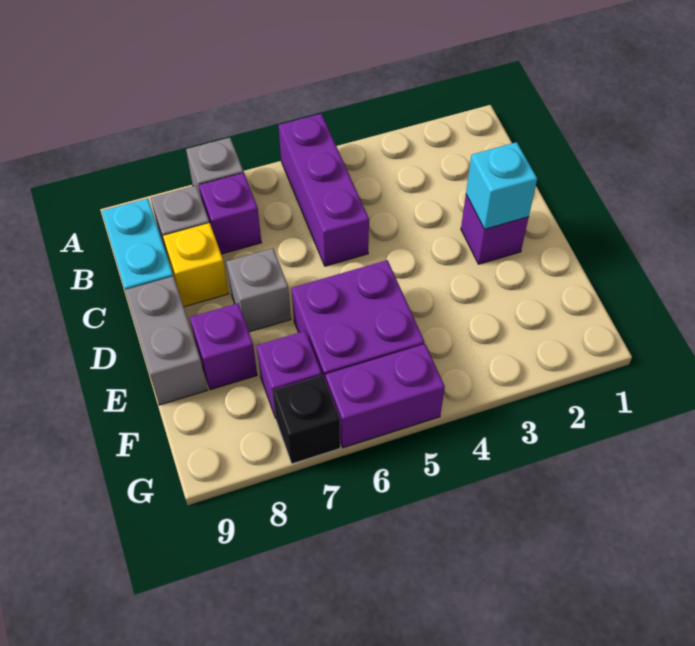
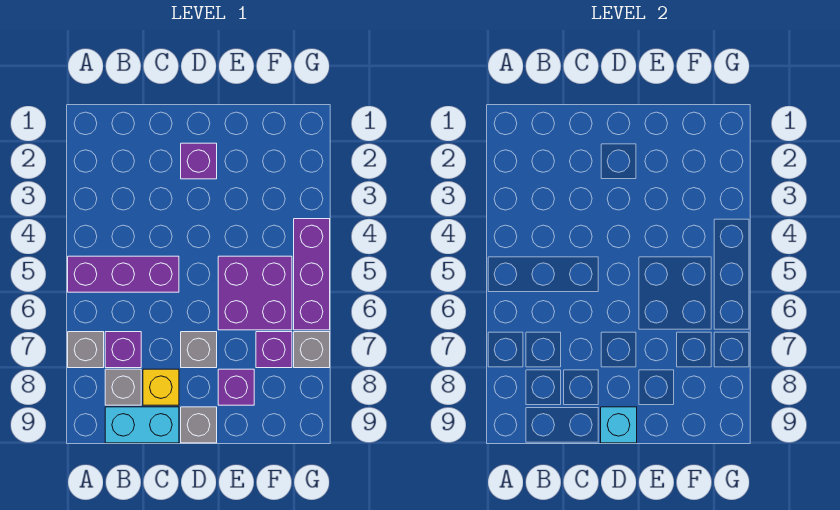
cyan brick D2 level 2 -> cyan brick D9 level 2
grey brick D9:E9 level 1 -> grey brick D9 level 1
purple brick G5:G6 level 1 -> purple brick G4:G6 level 1
black brick G7 level 1 -> grey brick G7 level 1

